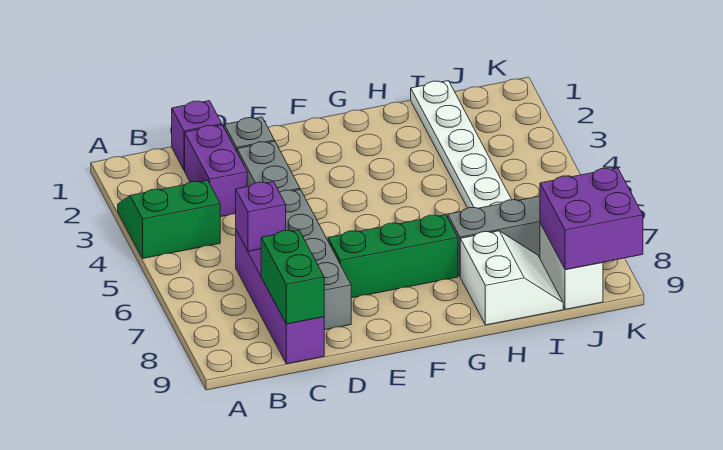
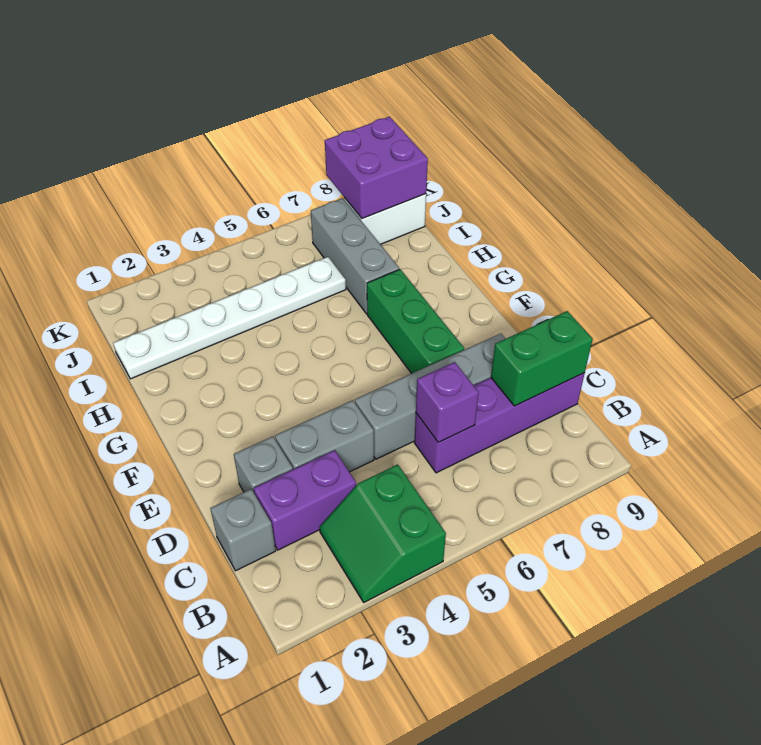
purple brick C1 level 1 -> grey brick C1 level 1
white slope H8:I9 level 1 top H -> none

